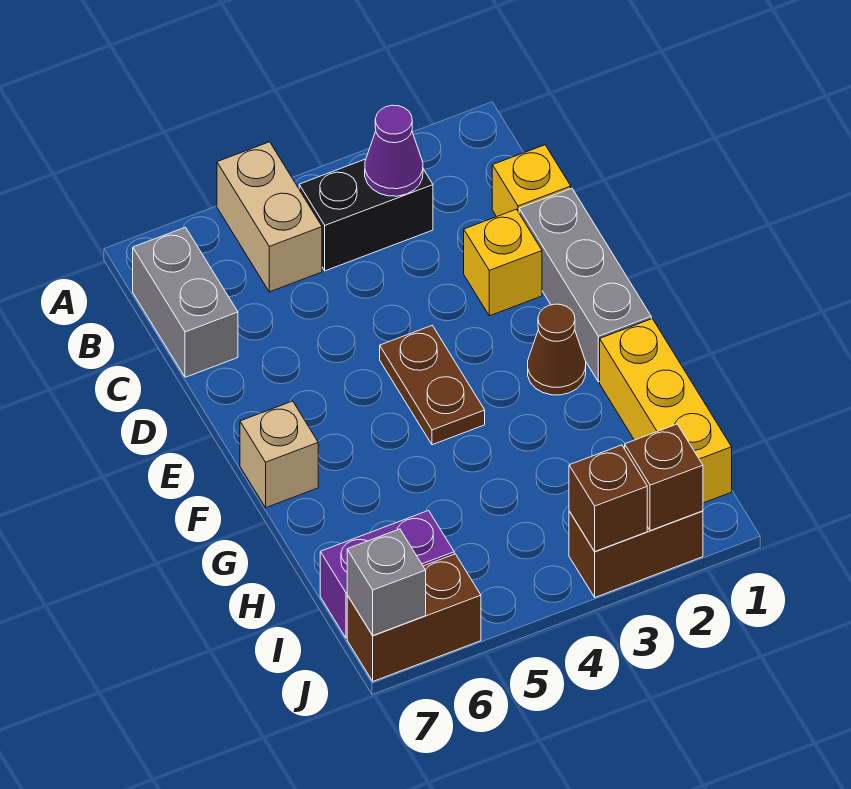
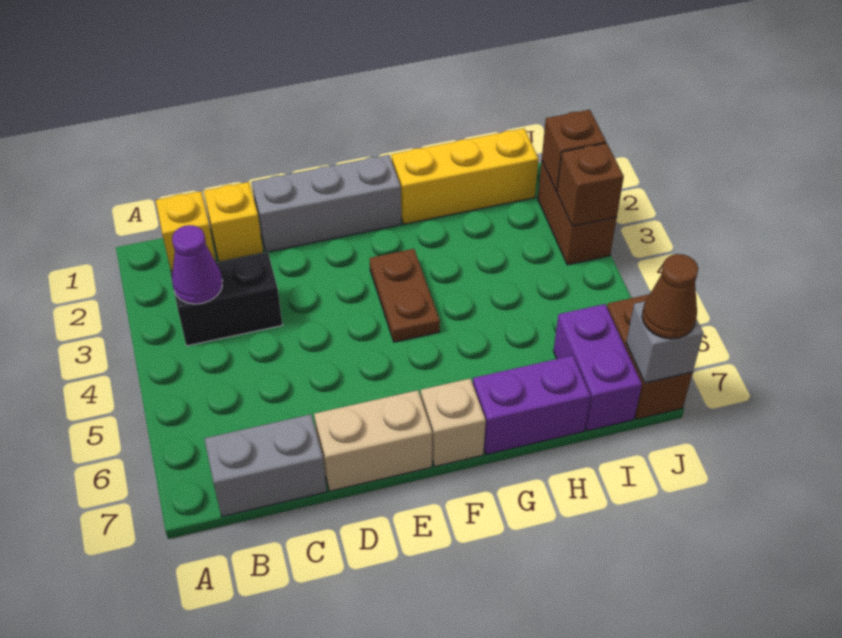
tan brick A5:B5 level 1 -> tan brick D7:E7 level 1
black brick B3:B4 level 1 -> black brick B3:C3 level 1
yellow brick D2 level 1 -> yellow brick B1 level 1
brown plate E4:F4 level 1 -> brown plate F3:F4 level 1
brown cone F2 level 1 -> brown cone J7 level 3
none -> purple brick G7:H7 level 1

